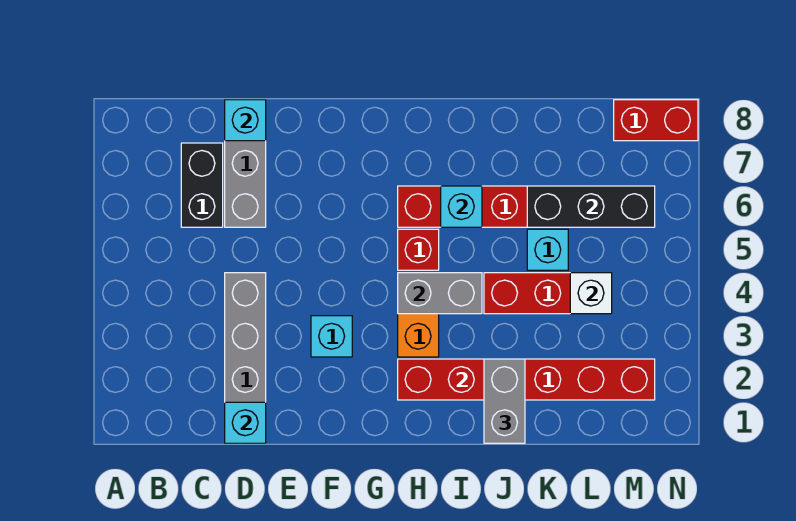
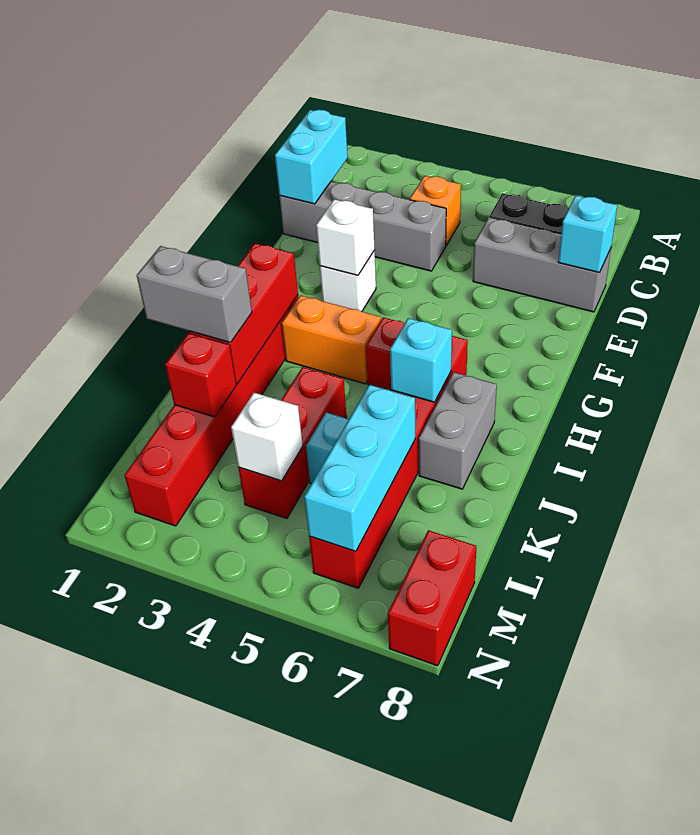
none -> orange brick C4 level 1
cyan brick D1 level 2 -> cyan brick C1:D1 level 2
cyan brick F3 level 1 -> white brick F3 level 1
none -> white brick F3 level 2
grey brick H4:I4 level 2 -> grey brick I7:J7 level 1
none -> red brick K2 level 2
black brick K6:M6 level 2 -> cyan brick K6:M6 level 2

